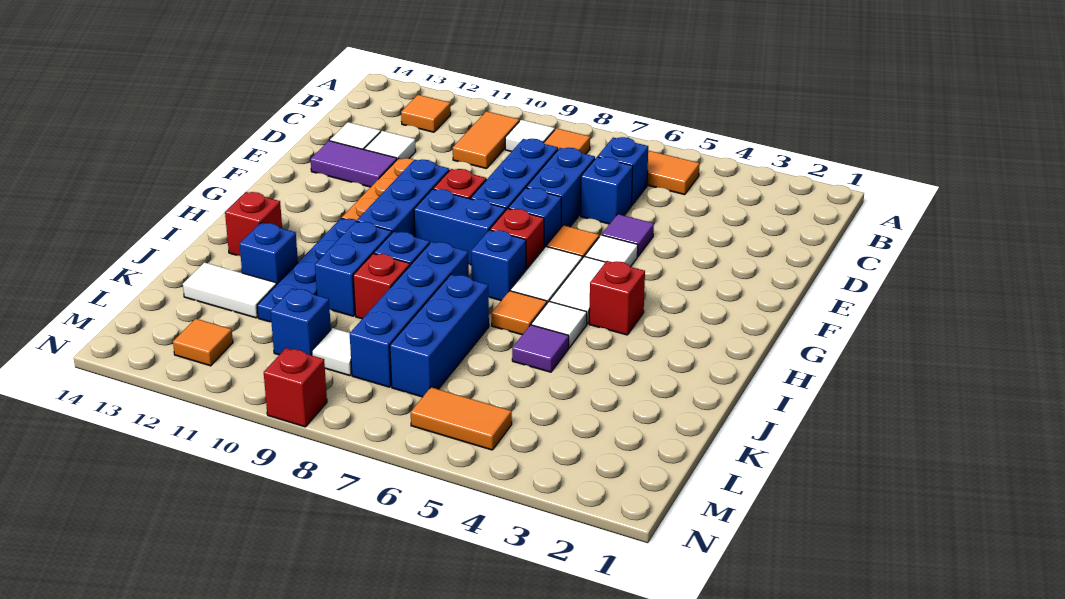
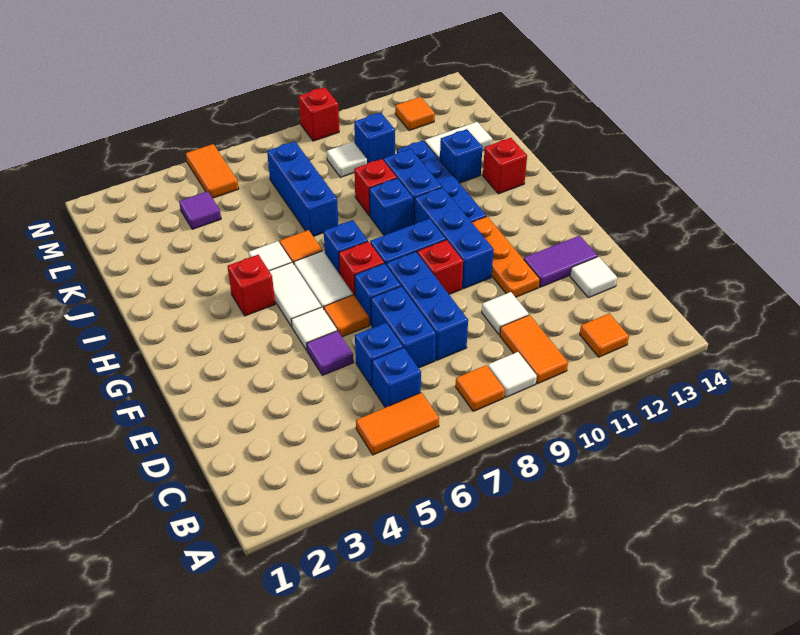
white tile D12 level 1 -> white tile D10 level 1
blue brick I8:L8 level 1 -> none
purple tile J5 level 1 -> purple tile L4 level 1
orange tile M5:M6 level 1 -> orange tile M5:N5 level 1

